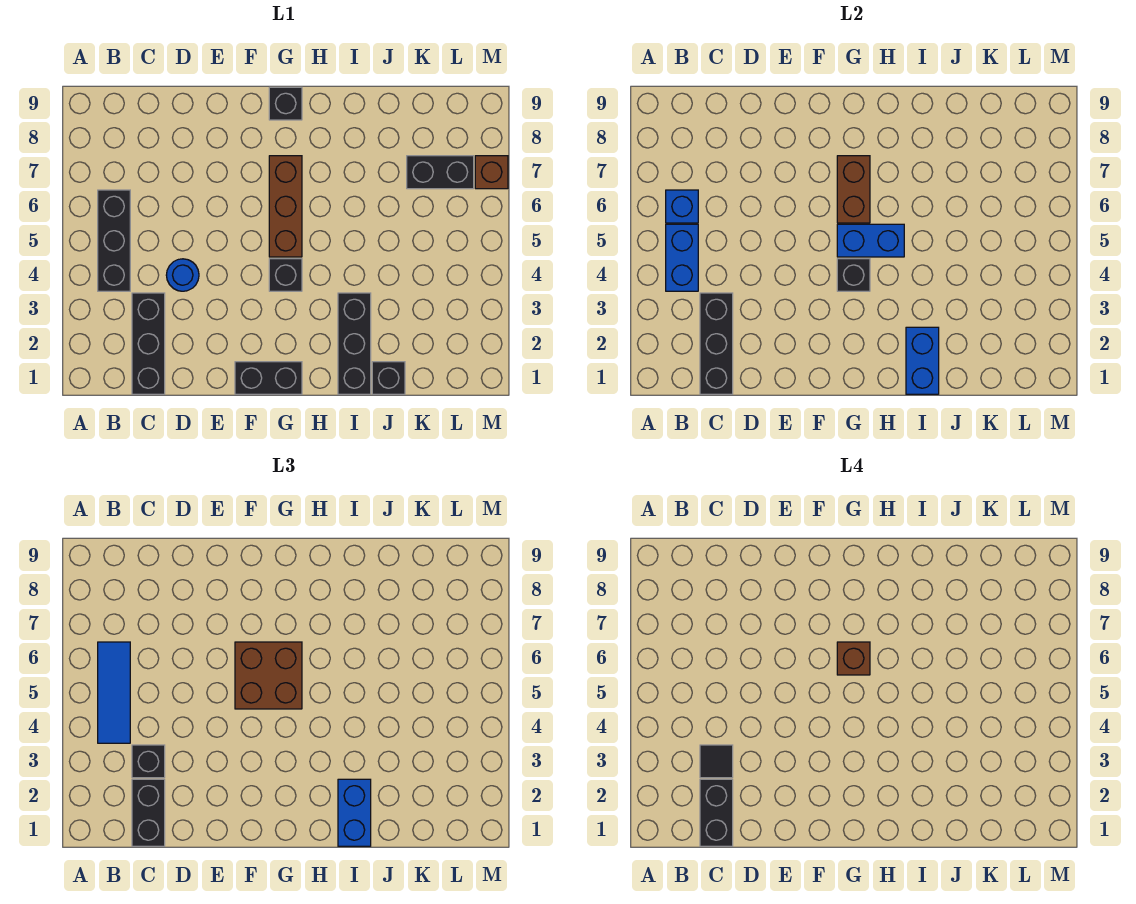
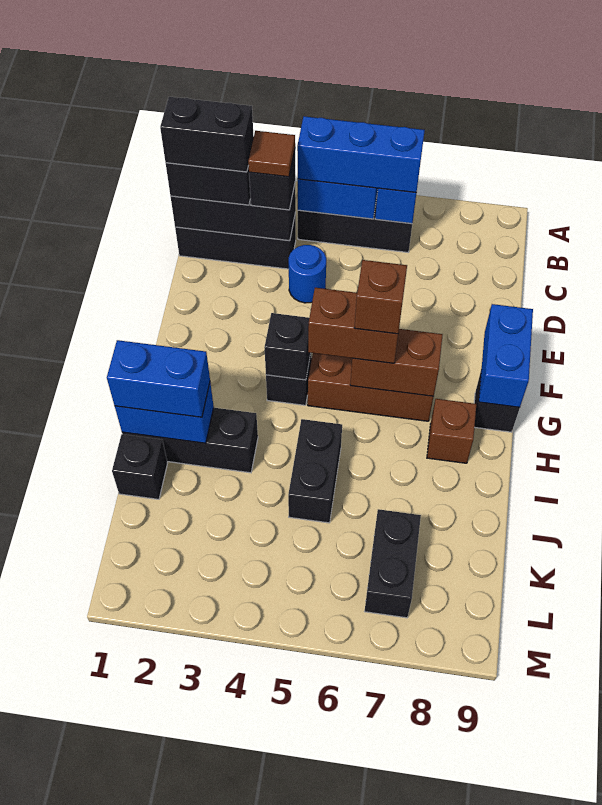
blue tile B4:B6 level 3 -> blue brick B4:B6 level 3
black tile C3 level 4 -> brown tile C3 level 4
black brick F1:G1 level 1 -> black brick I5:J5 level 1
brown brick F5:G6 level 3 -> brown brick G5:G6 level 3
blue brick G5:H5 level 2 -> blue brick F9:G9 level 2
brown brick M7 level 1 -> brown brick H8 level 1

